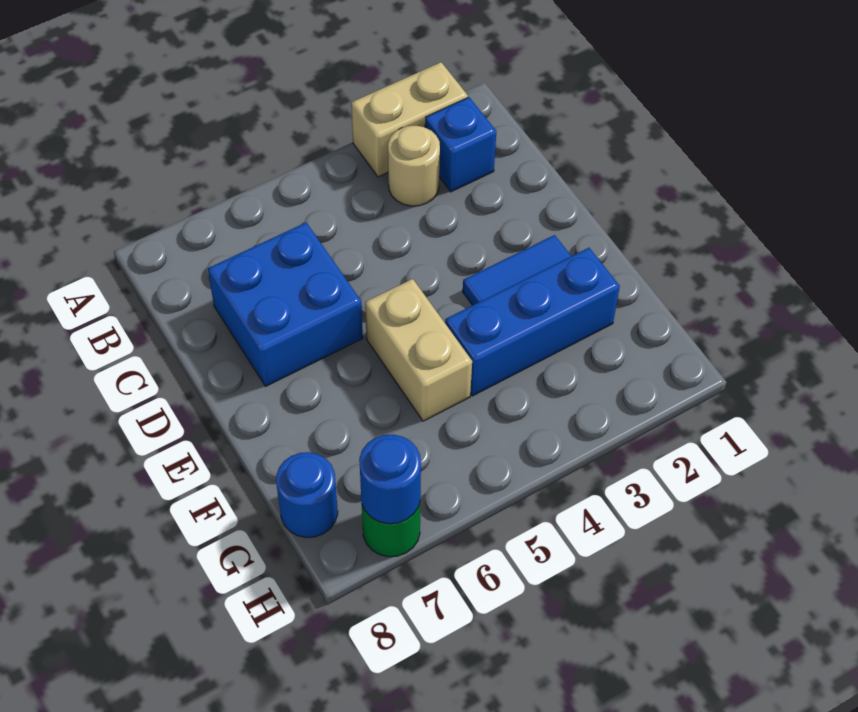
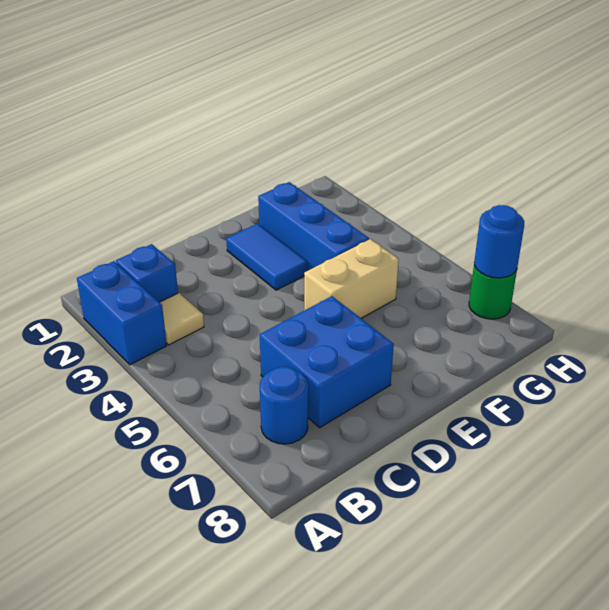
tan brick A2:A3 level 1 -> blue brick A2:A3 level 1
tan round brick B3 level 1 -> tan tile B3 level 1
blue round brick G8 level 1 -> blue round brick B7 level 1

